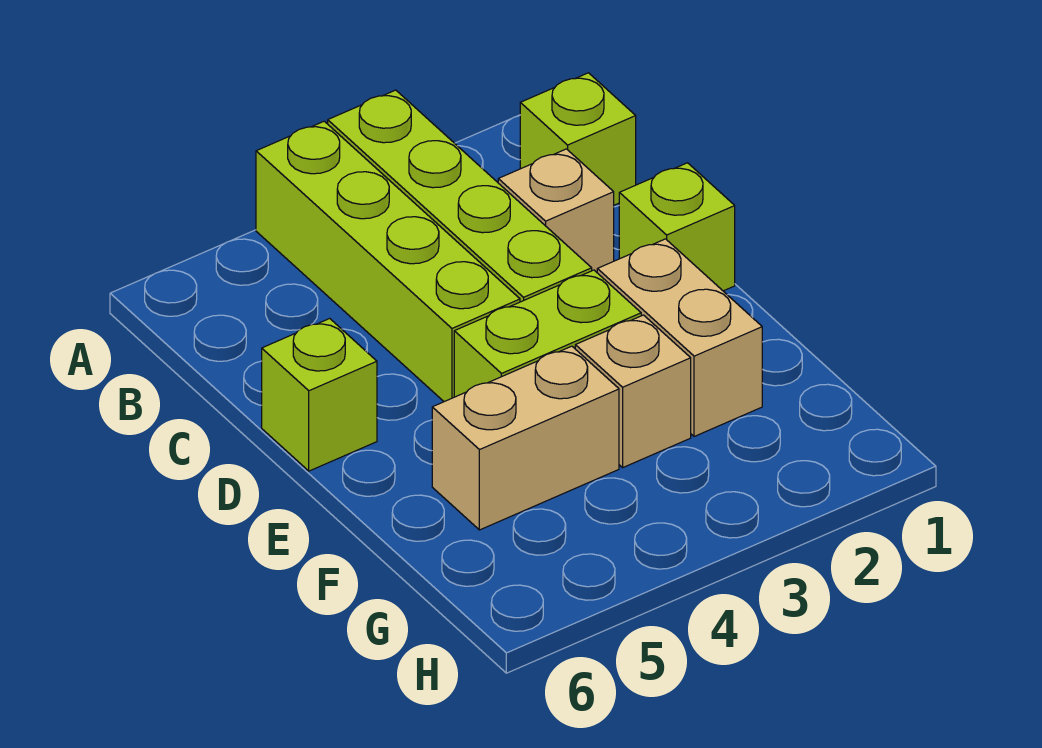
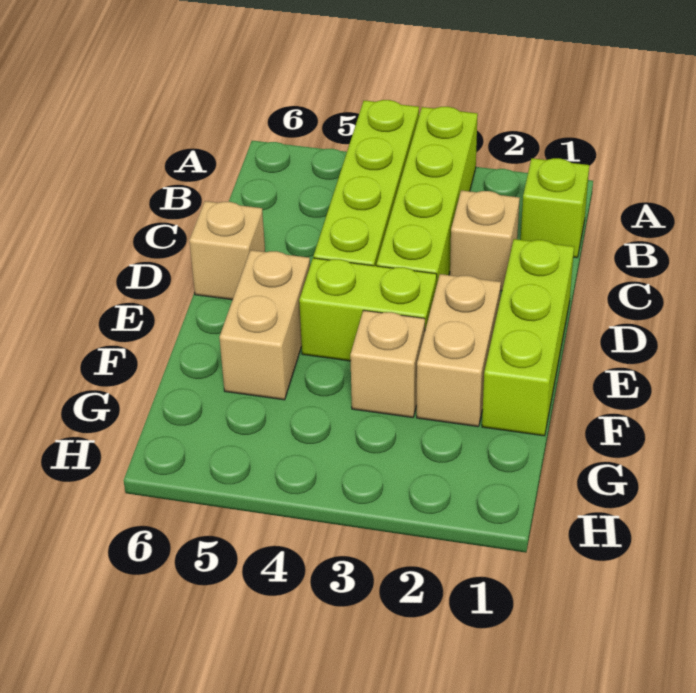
lime brick D1 level 1 -> lime brick D1:F1 level 1
lime brick D6 level 1 -> tan brick D6 level 1
tan brick F4:F5 level 1 -> tan brick E5:F5 level 1

